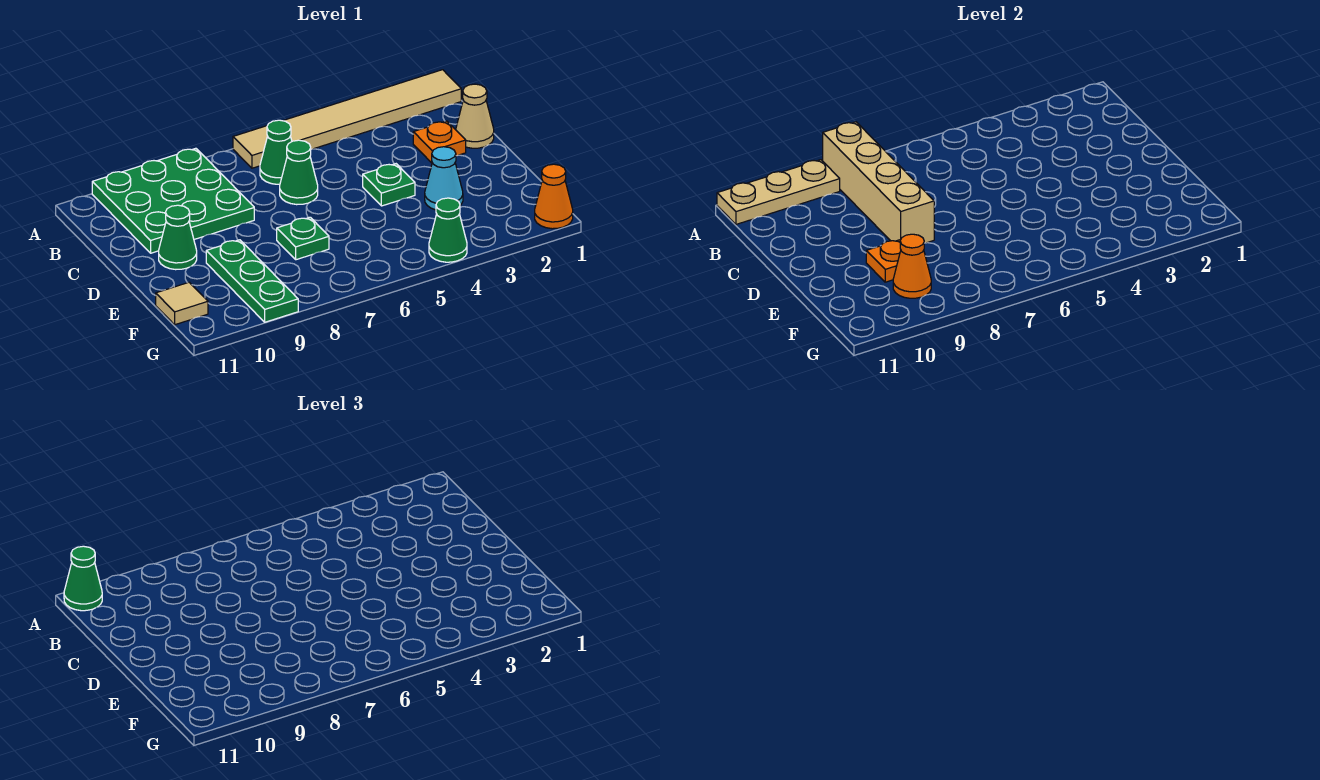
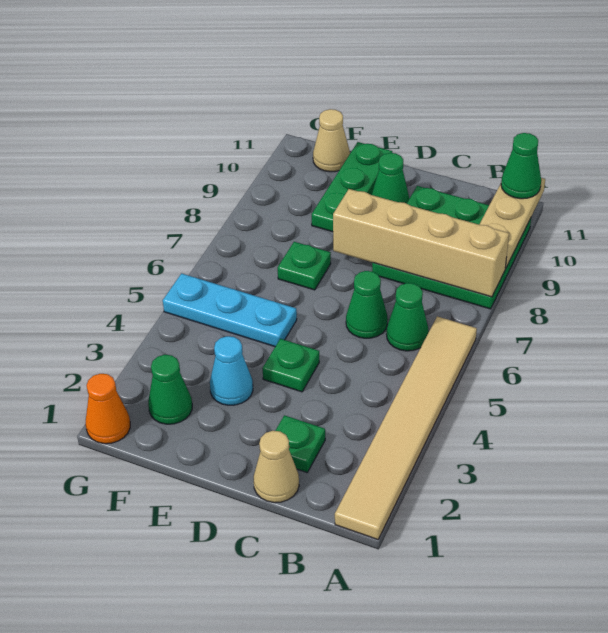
orange plate C2 level 1 -> green plate C2 level 1
none -> cyan plate E5:G5 level 1
green plate E9:G9 level 1 -> green plate E9:E11 level 1
orange plate E9 level 2 -> none
orange cone F9 level 2 -> none
tan tile F11 level 1 -> tan cone F11 level 1
green cone G4 level 1 -> green cone F2 level 1

